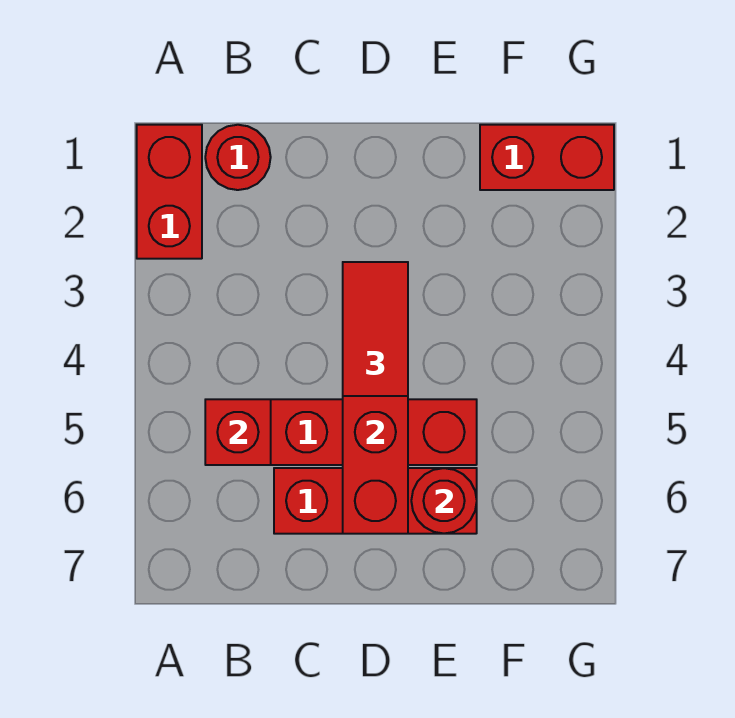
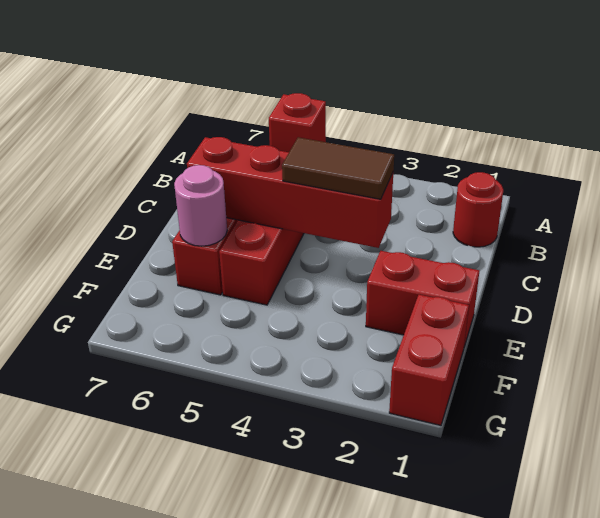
red brick A1:A2 level 1 -> red brick E1:E2 level 1
red tile D3:D4 level 3 -> brown tile D3:D4 level 3
red round brick E6 level 2 -> pink round brick E6 level 2

